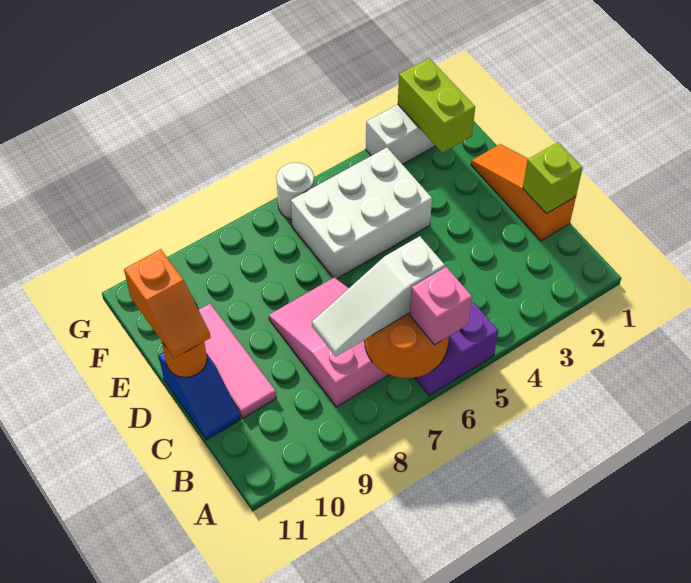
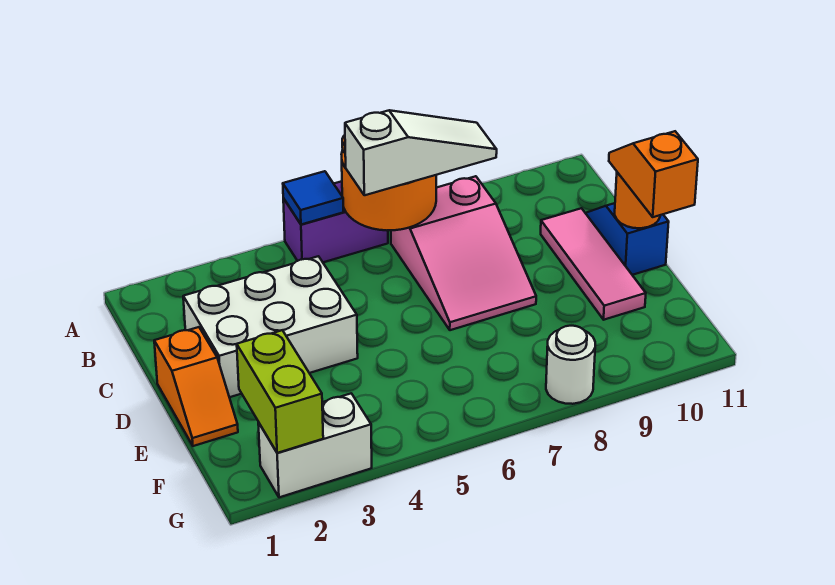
none -> blue tile A5 level 2
pink brick A6 level 3 -> none
orange slope C1:E1 level 1 top C -> orange slope D1:E1 level 1 top D
lime brick C1 level 2 -> none
white brick E4:F6 level 1 -> white brick C2:D4 level 1
white round brick G6 level 1 -> white round brick G8 level 1

